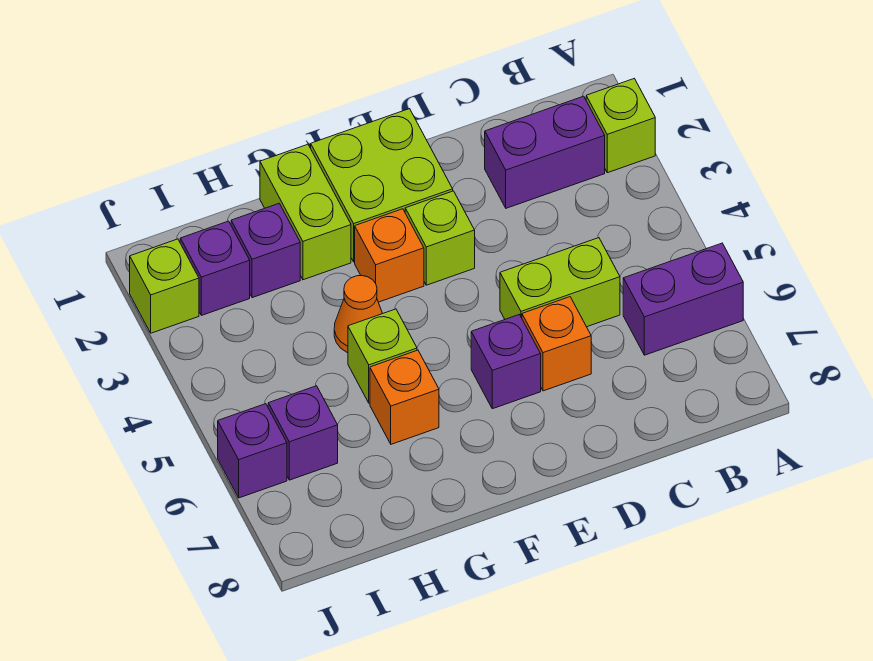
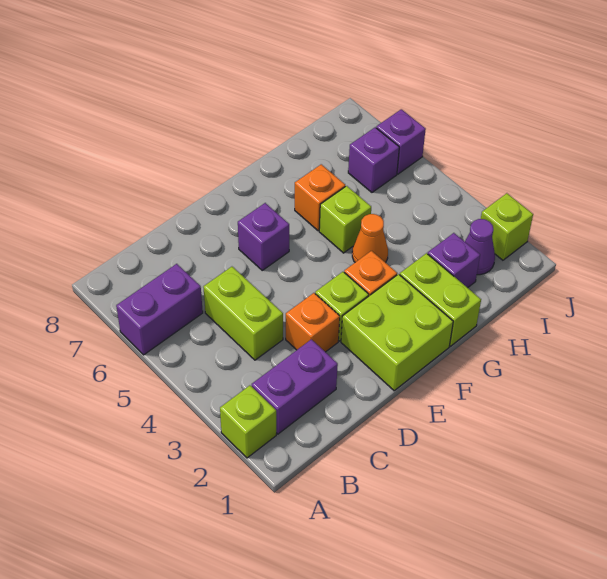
lime brick C5:D5 level 1 -> lime brick C4:C5 level 1
orange brick D6 level 1 -> orange brick D3 level 1
purple brick I2 level 1 -> purple cone I2 level 1

